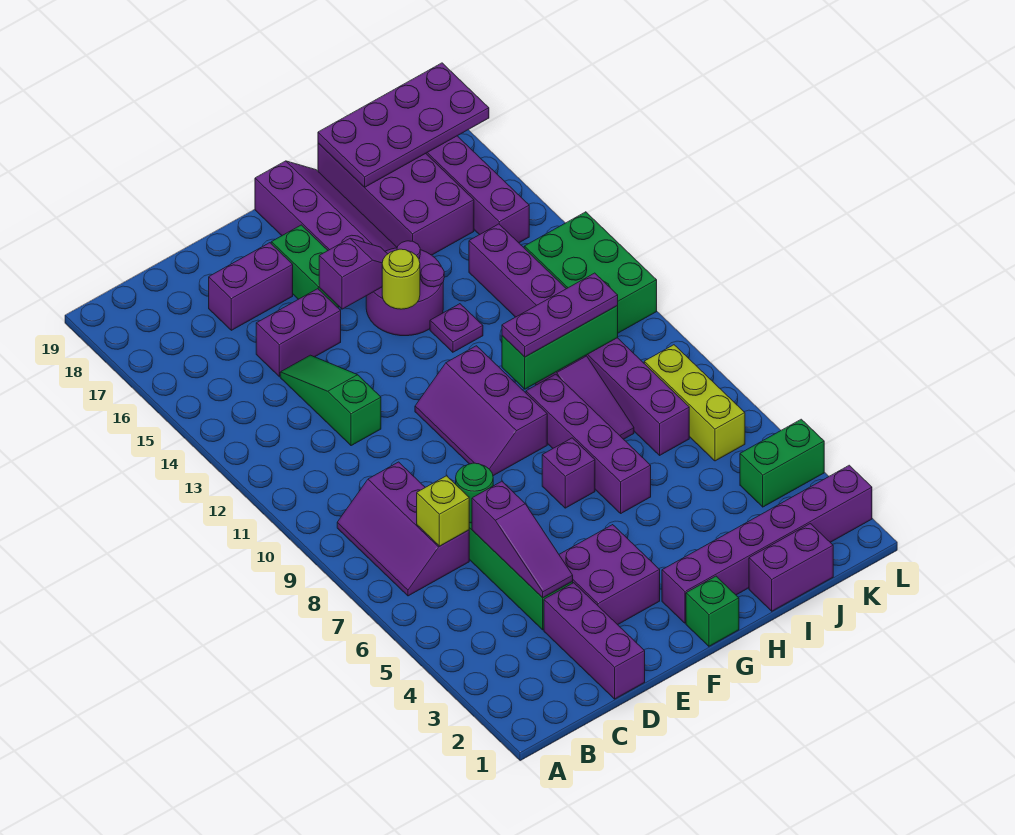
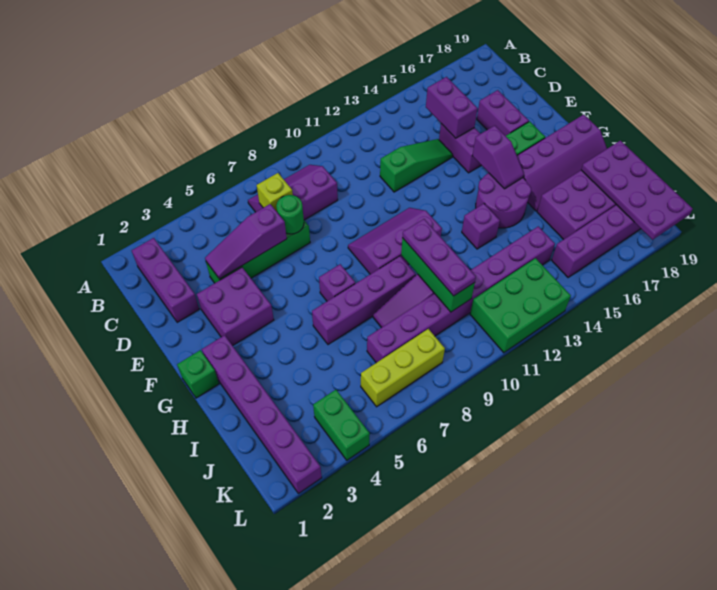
purple brick D1:D3 level 1 -> purple brick B2:D2 level 1
lime round brick G14 level 2 -> none
purple plate H13 level 1 -> purple brick H13 level 1
purple brick I1:J1 level 1 -> purple brick C15:D15 level 2

